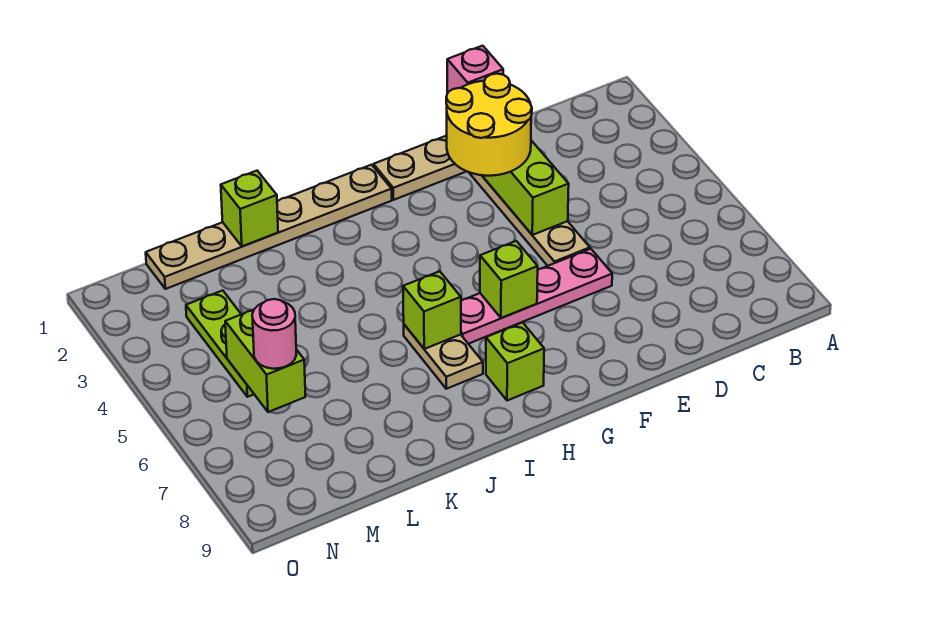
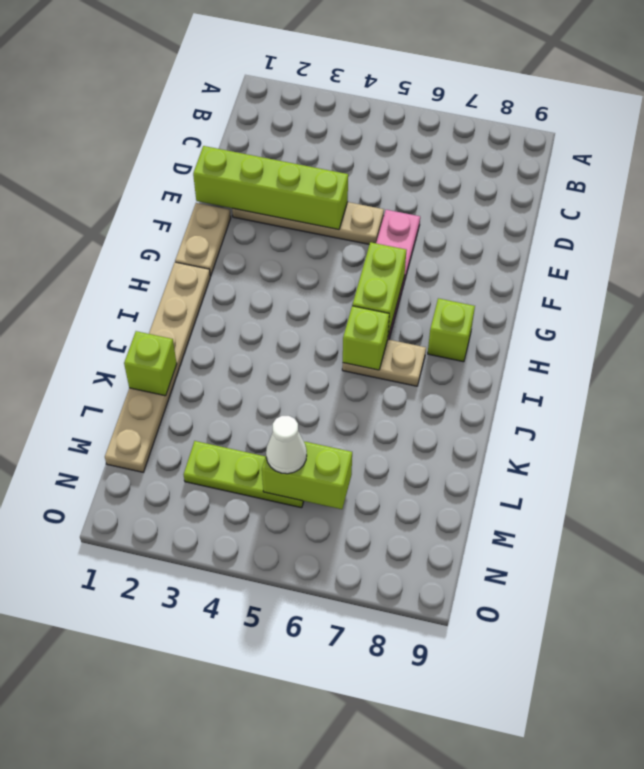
pink brick E1 level 3 -> none
yellow round brick E2:F3 level 3 -> none
lime brick G6 level 2 -> lime brick G6:H6 level 2
none -> white cone M5 level 3
pink round brick M6 level 3 -> none

